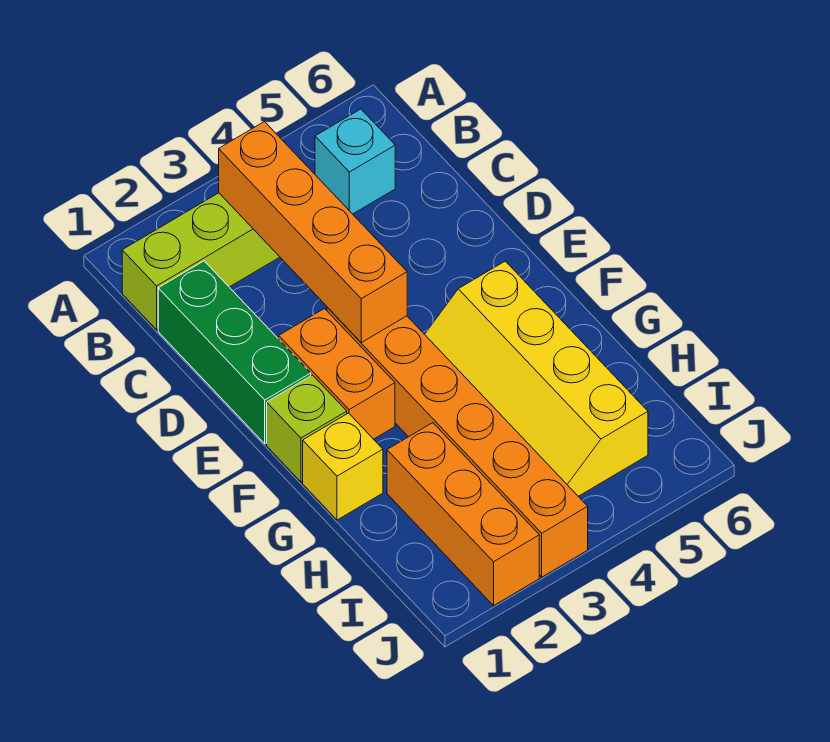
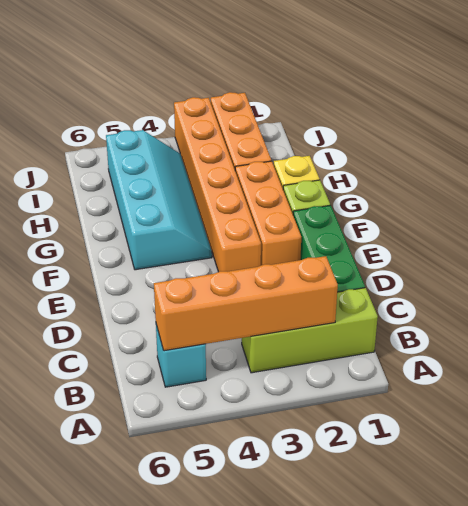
orange brick B3:E3 level 2 -> orange brick B2:B5 level 2
orange brick E2:F2 level 1 -> orange brick E2:G2 level 1
yellow slope F4:I5 level 1 top 5 -> cyan slope F4:I5 level 1 top 5

